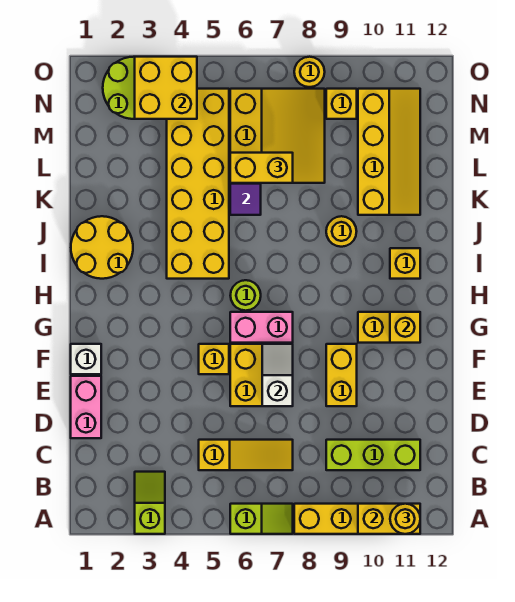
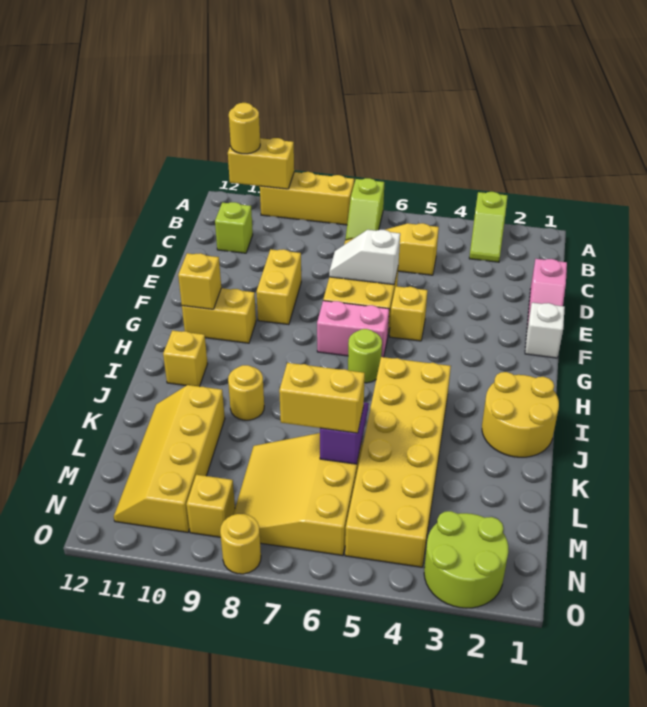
lime slope A6:A7 level 1 top 6 -> lime slope A7:B7 level 1 top A
lime brick C9:C11 level 1 -> lime brick C11 level 1
pink brick D1:E1 level 1 -> pink slope D1:E1 level 1 top D
white slope E7:F7 level 2 top E -> white slope E6:E7 level 2 top 6
yellow brick N3:O4 level 2 -> none

